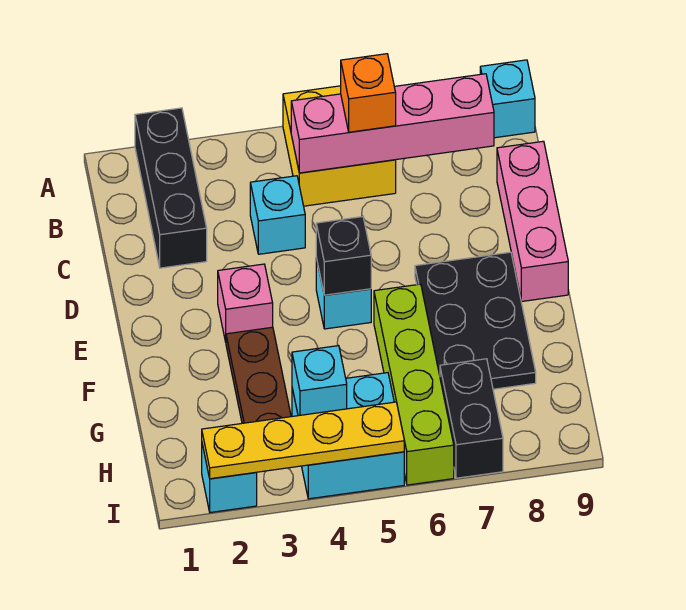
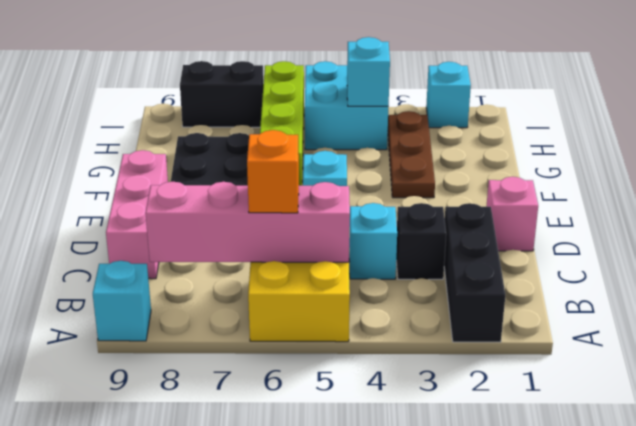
pink brick E3 level 1 -> pink brick D1 level 1
black brick E5 level 2 -> black brick C3 level 1
black brick H7:I7 level 1 -> black brick I7:I8 level 1
yellow plate I2:I5 level 2 -> none

